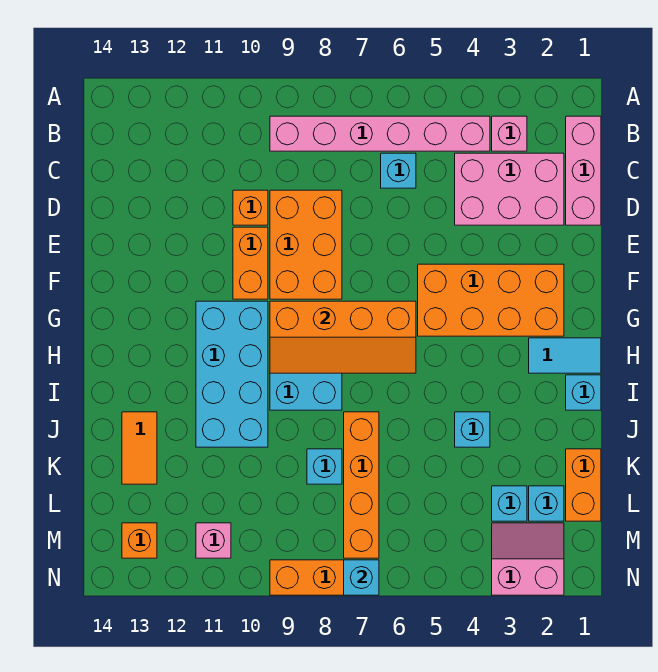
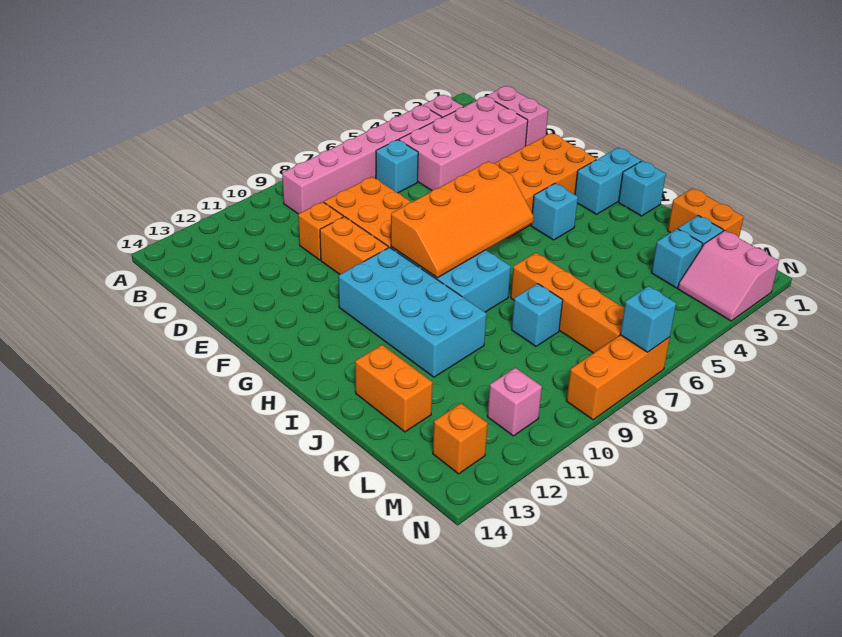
pink brick B1:D1 level 1 -> pink brick C1:D1 level 1
pink brick C2:D4 level 1 -> pink brick C2:D5 level 1
cyan tile H1:H2 level 1 -> cyan brick H1:H2 level 1
cyan brick J4 level 1 -> cyan brick H4 level 1
orange tile J13:K13 level 1 -> orange brick J13:K13 level 1
pink slope M2:N3 level 1 top N -> pink slope M2:N3 level 1 top 2

